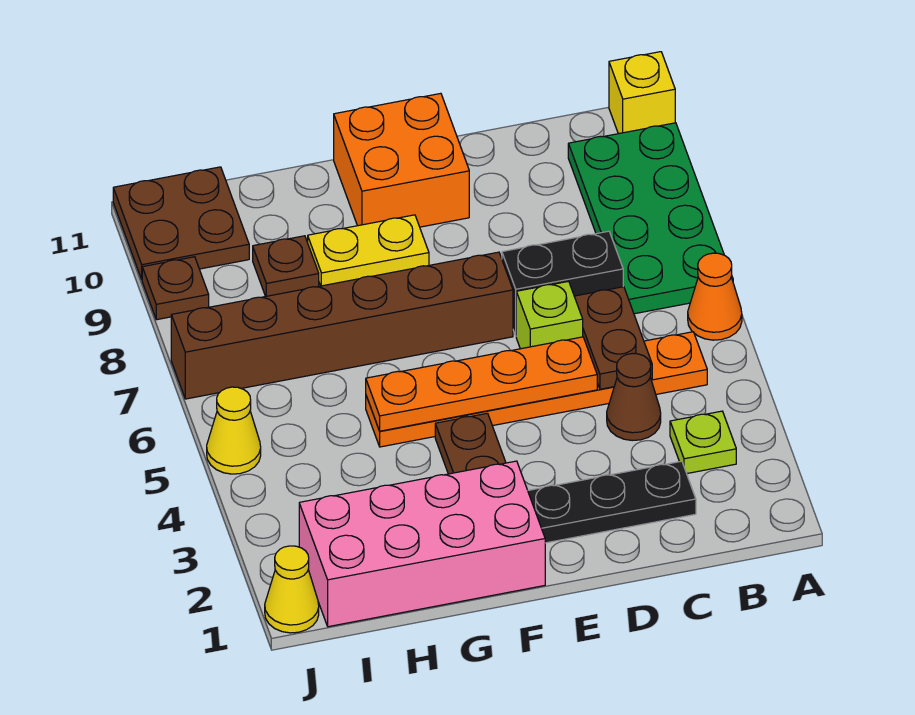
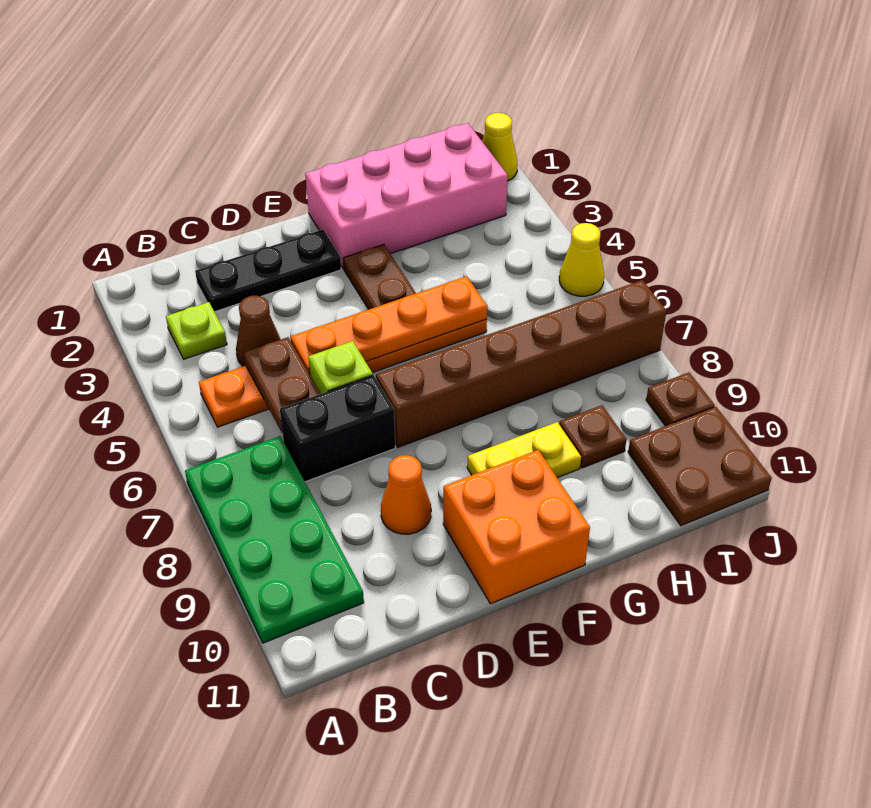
orange cone A6 level 1 -> orange cone D9 level 1
yellow brick A11 level 1 -> none

